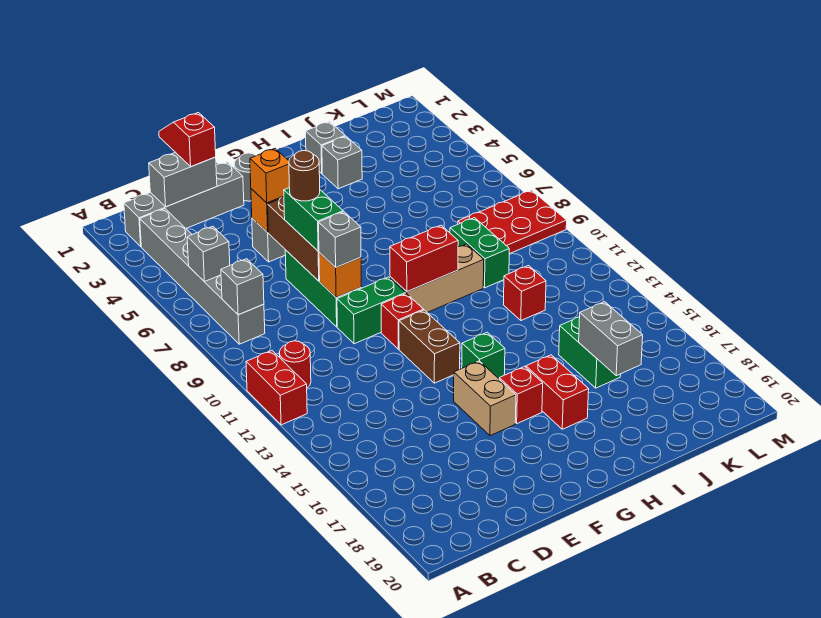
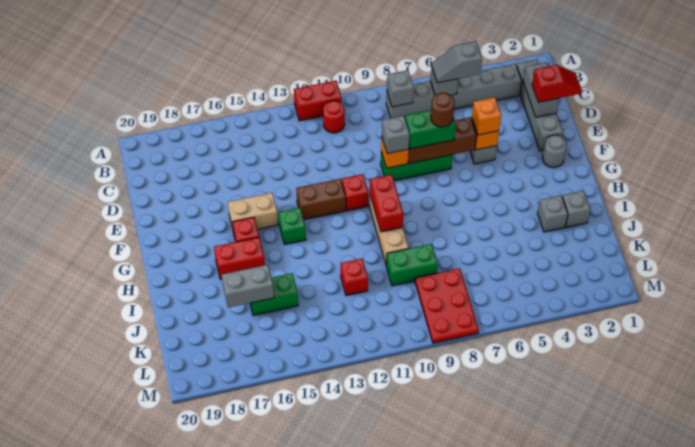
none -> grey slope B5:B6 level 3 top 5
green brick E10:F10 level 1 -> none

